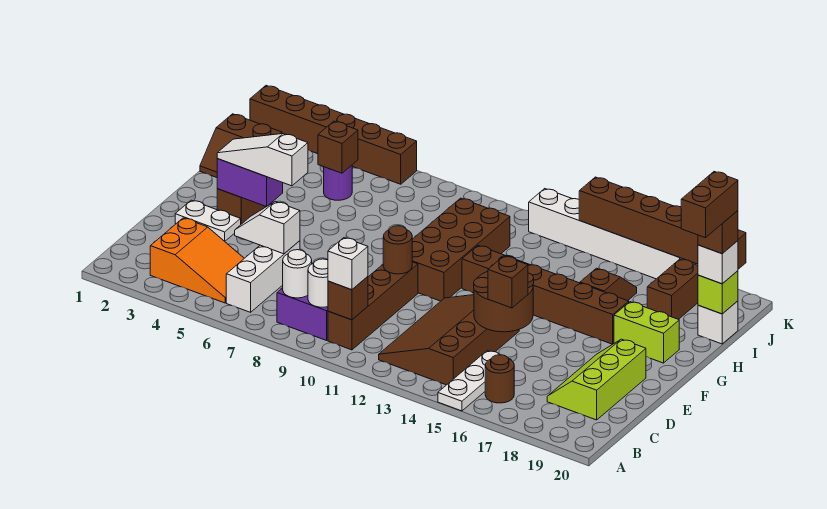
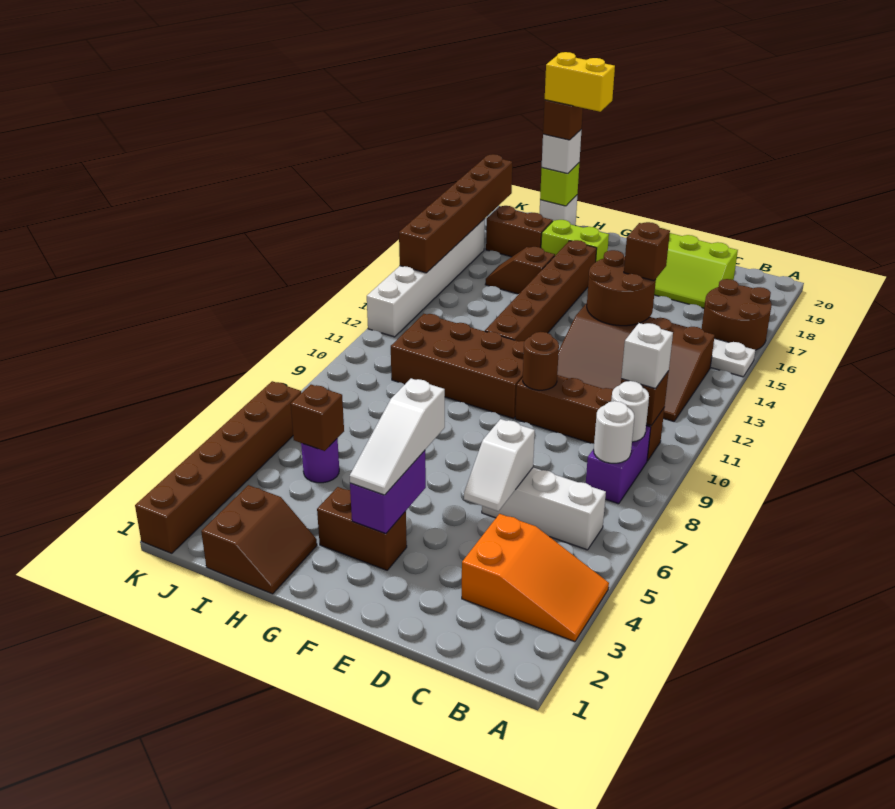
orange slope B3:C5 level 1 top 3 -> orange slope A3:C4 level 1 top C
brown round brick B16 level 1 -> brown round brick A16:B17 level 1
white plate E2:E3 level 1 -> none
lime brick G18:G19 level 1 -> lime brick G18:H18 level 1
brown brick H20:I20 level 5 -> yellow brick H20:I20 level 5

